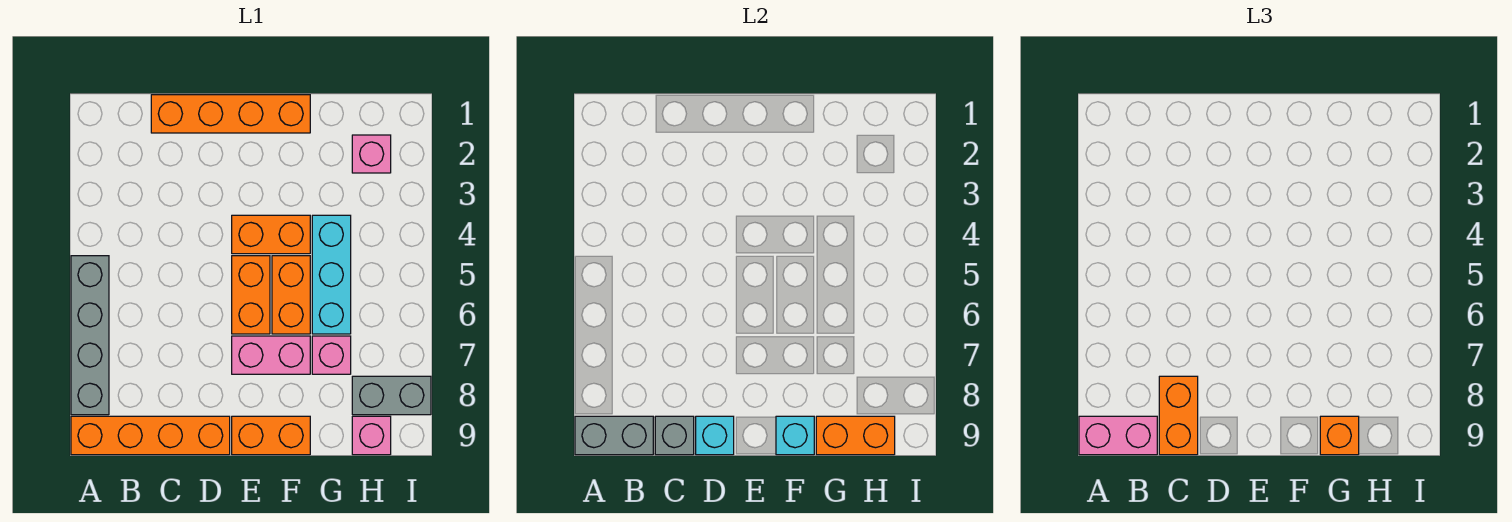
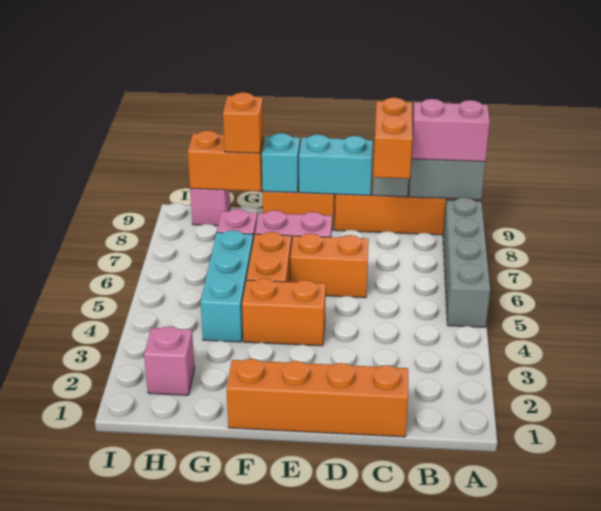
cyan brick D9 level 2 -> cyan brick D9:E9 level 2
orange brick E5:E6 level 1 -> orange brick D6:E6 level 1
grey brick H8:I8 level 1 -> none

